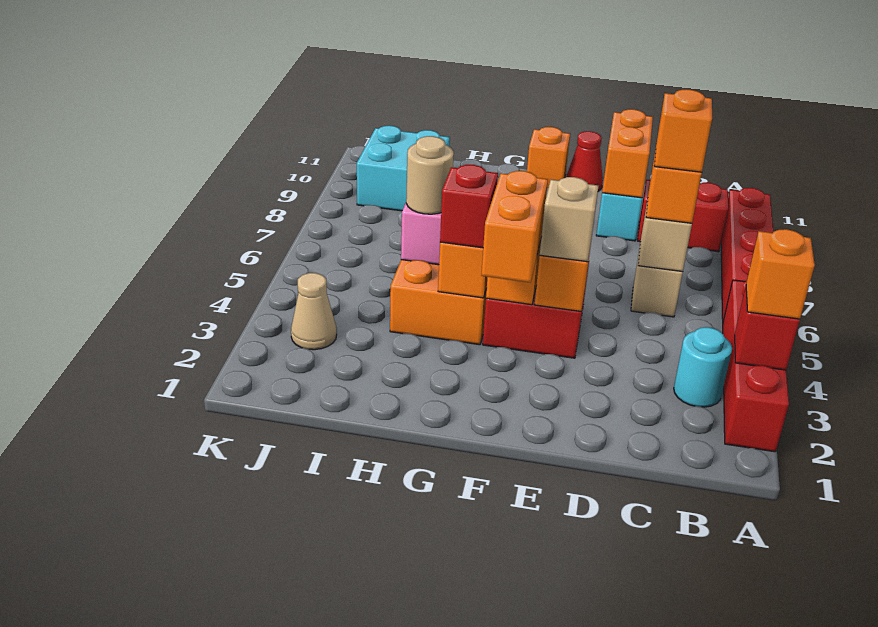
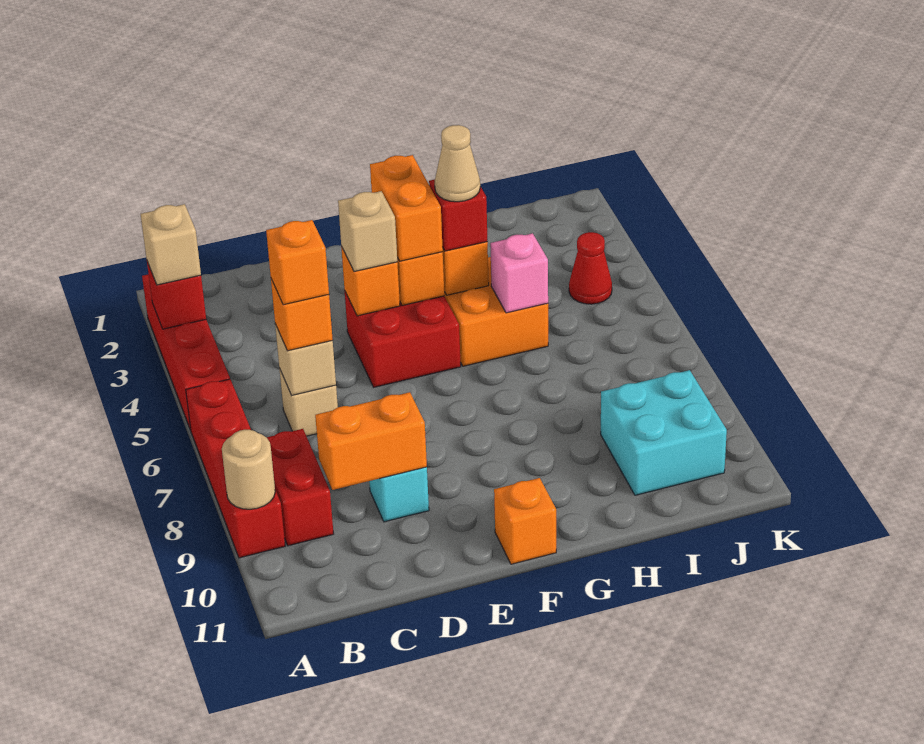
orange brick A3 level 3 -> tan brick A3 level 3
cyan round brick B3 level 1 -> none
red brick B9:C9 level 1 -> red brick B8:B9 level 1
orange brick D9:D10 level 2 -> orange brick C9:D9 level 2
red cone E11 level 1 -> red cone J4 level 1
tan round brick H5 level 3 -> tan round brick A9 level 2
tan cone J3 level 1 -> tan cone G4 level 4

